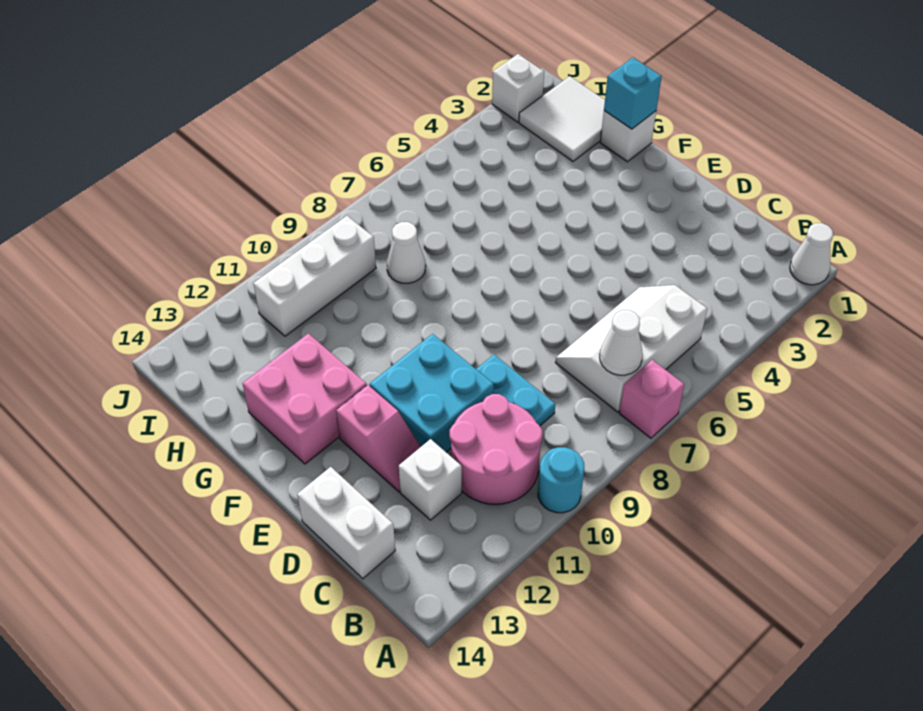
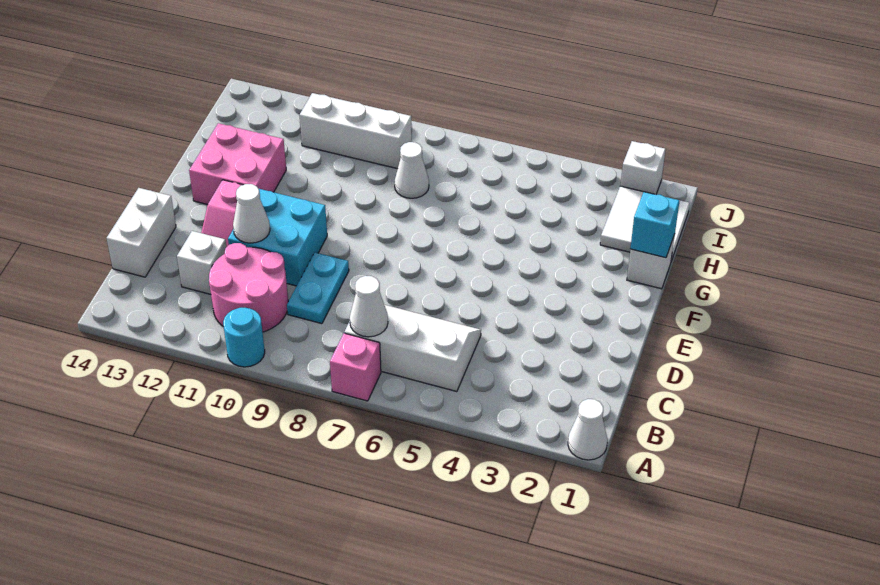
none -> white cone D11 level 2

